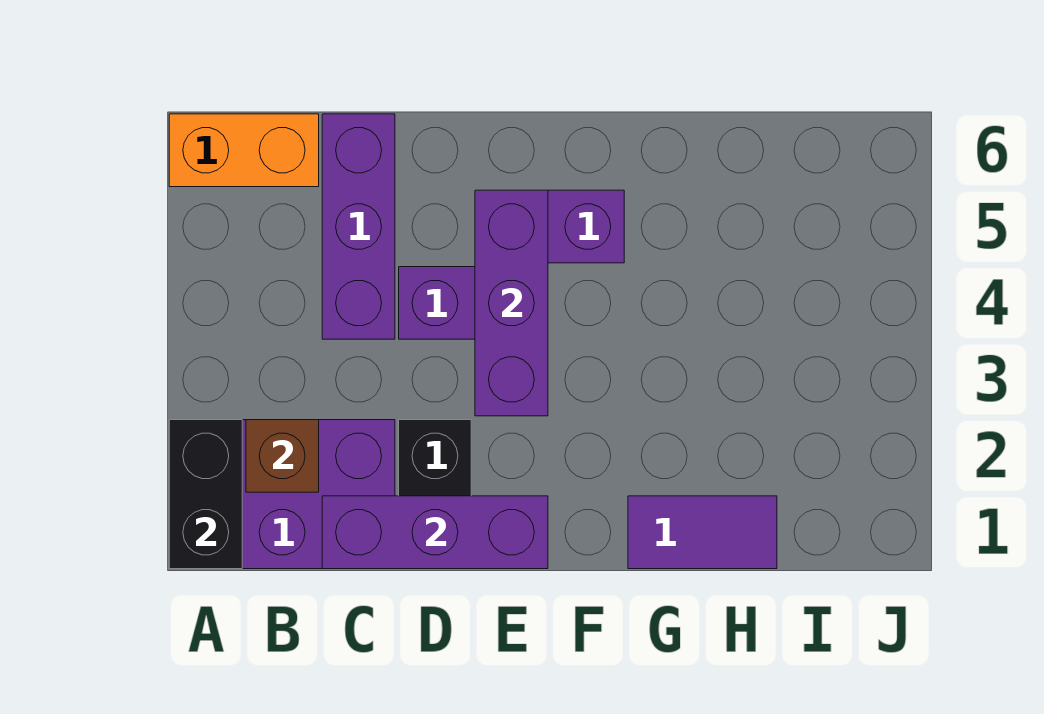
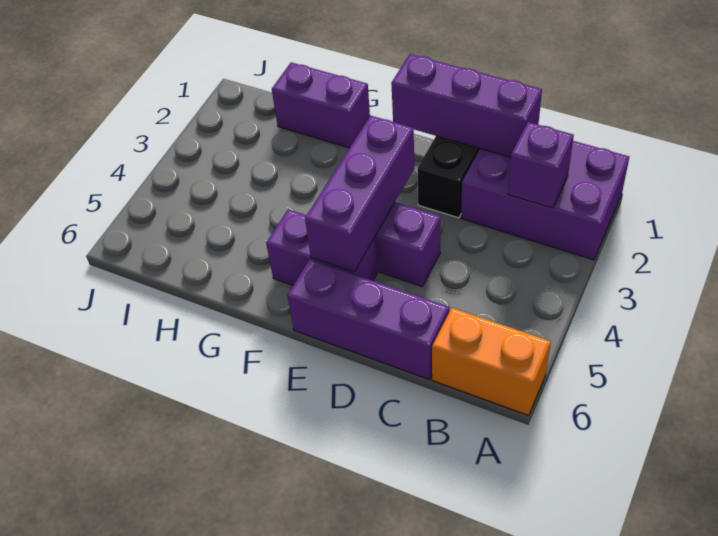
black brick A1:A2 level 2 -> none
brown brick B2 level 2 -> purple brick B2 level 2
purple brick C4:C6 level 1 -> purple brick C6:E6 level 1
purple tile G1:H1 level 1 -> purple brick G1:H1 level 1

